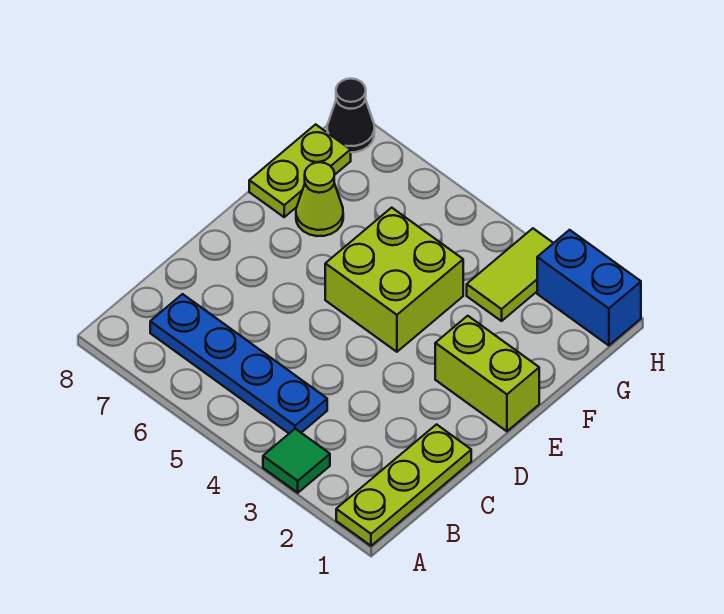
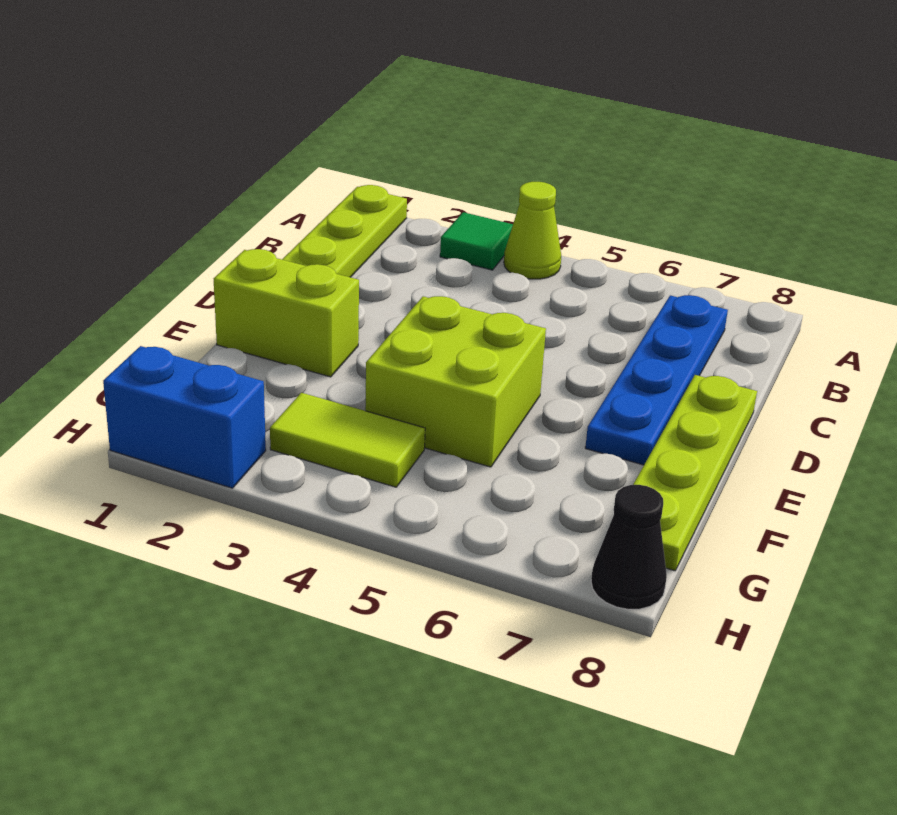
blue plate B4:B7 level 1 -> blue plate B7:E7 level 1
lime cone F7 level 1 -> lime cone A4 level 1
lime plate F8:G8 level 1 -> lime plate D8:G8 level 1
lime tile G3:H3 level 1 -> lime tile G3:G4 level 1

